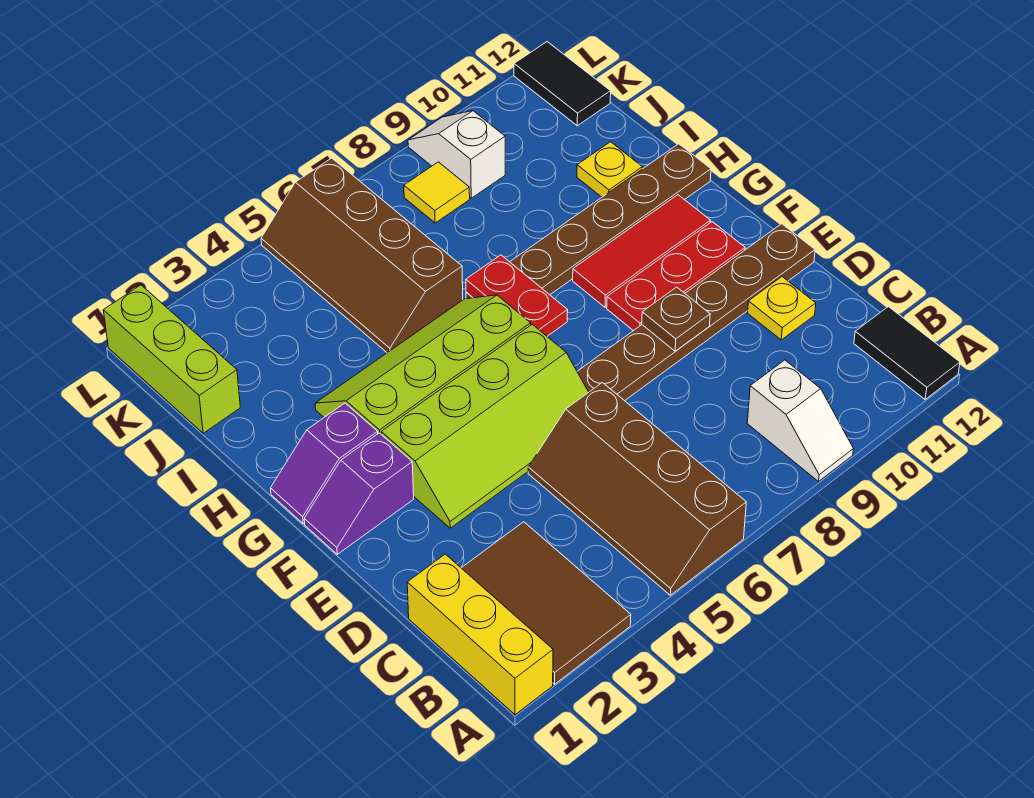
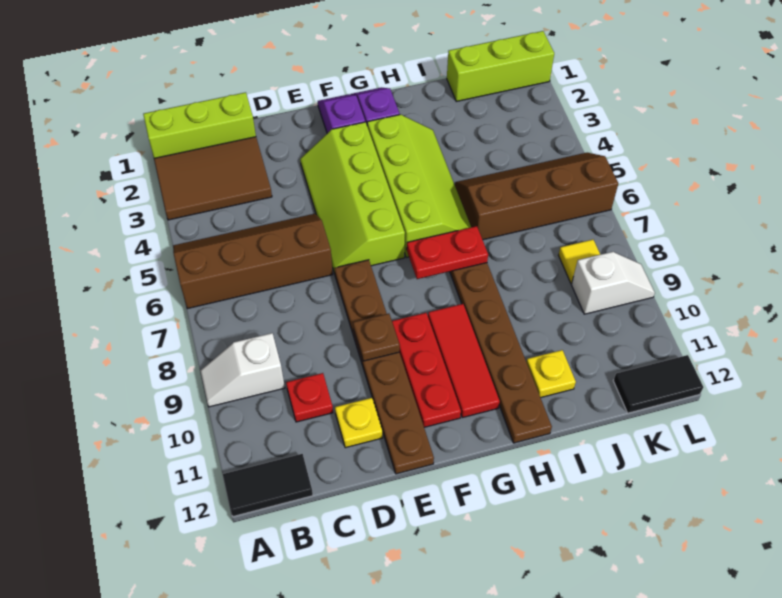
yellow brick A1:C1 level 1 -> lime brick A1:C1 level 1
none -> red plate C10 level 1

